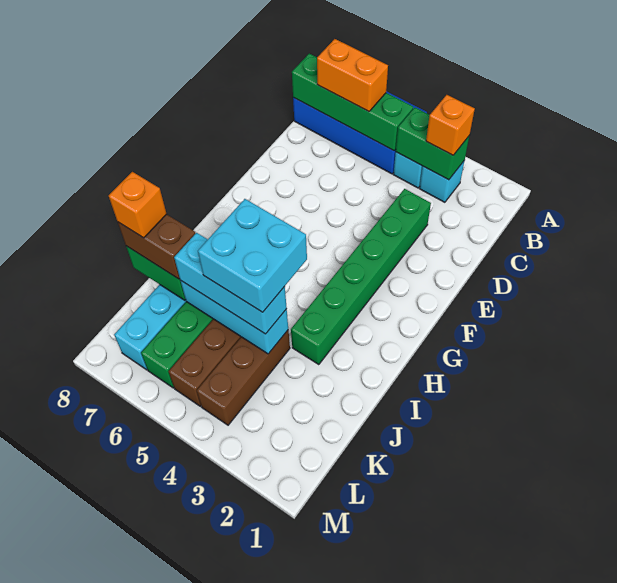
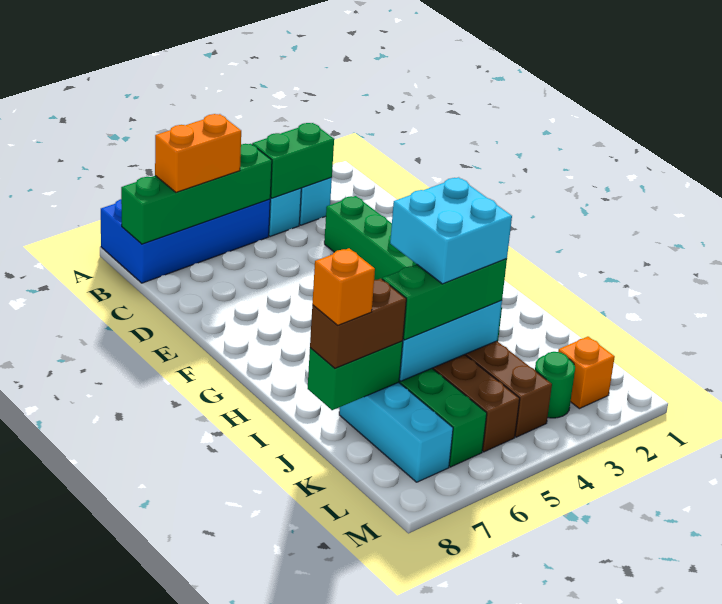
orange brick B3 level 3 -> orange brick L2 level 1
cyan brick J4:J6 level 3 -> green brick J4:J6 level 3
none -> green round brick L3 level 1

